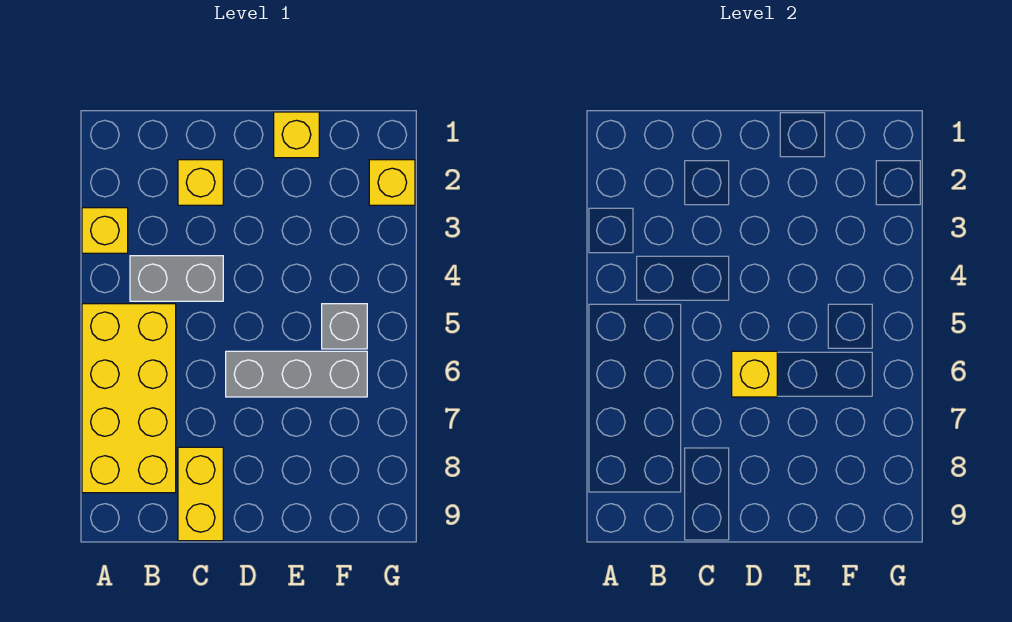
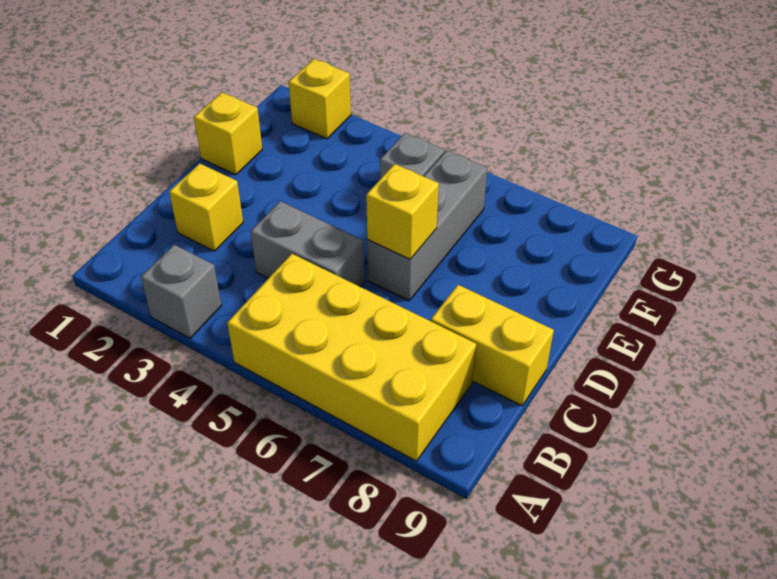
yellow brick A3 level 1 -> grey brick A3 level 1
grey brick B4:C4 level 1 -> grey brick C4:C5 level 1

